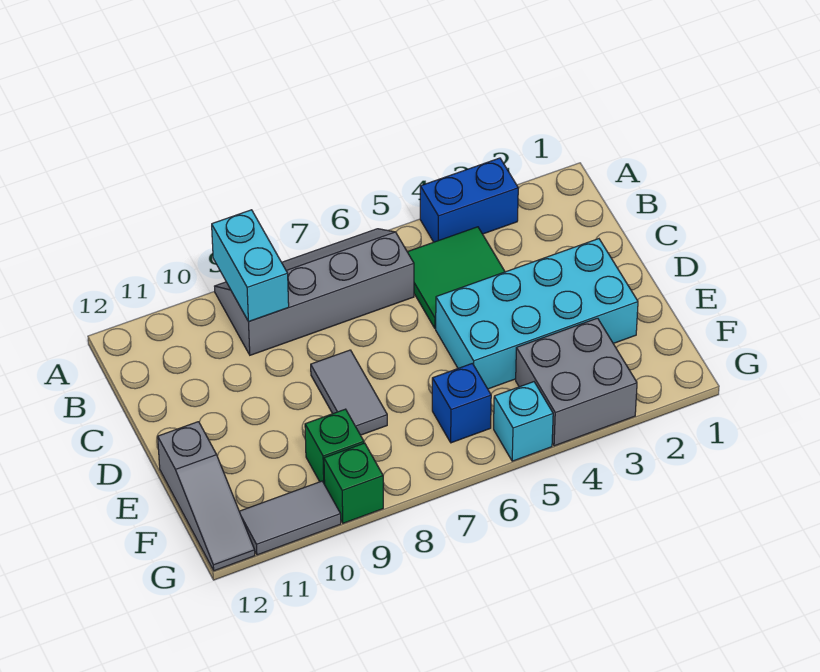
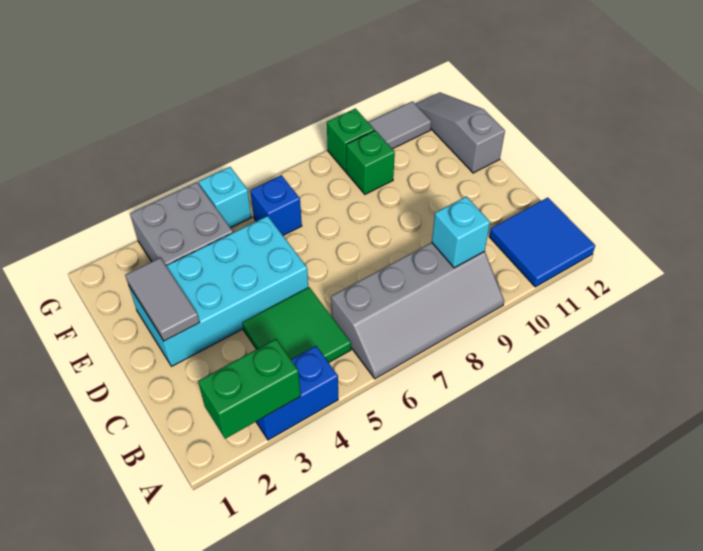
none -> green brick A2:A3 level 2
cyan brick A9:B9 level 2 -> cyan brick B9 level 2
none -> blue tile A11:B12 level 1
grey tile D8:E8 level 1 -> grey tile D2:E2 level 2

